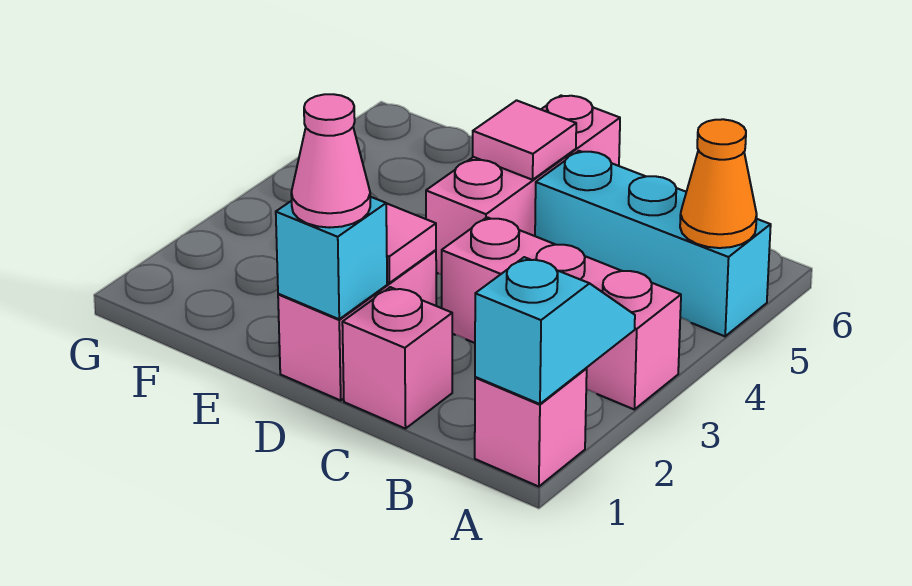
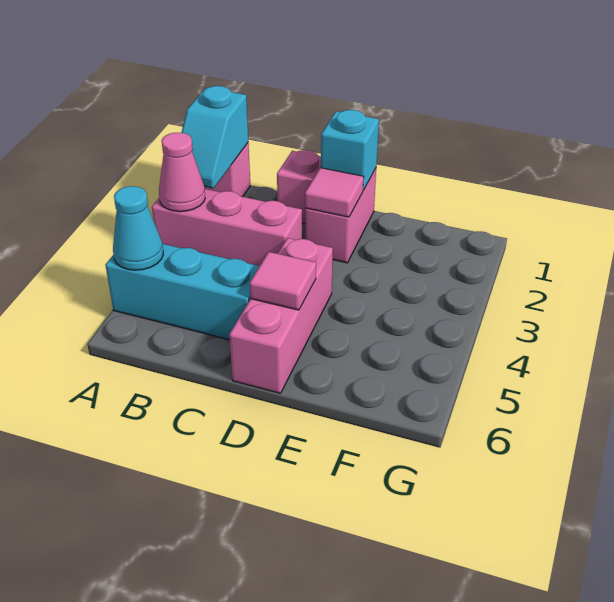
orange cone A5 level 2 -> cyan cone A5 level 2
pink cone D1 level 3 -> pink cone A3 level 2

